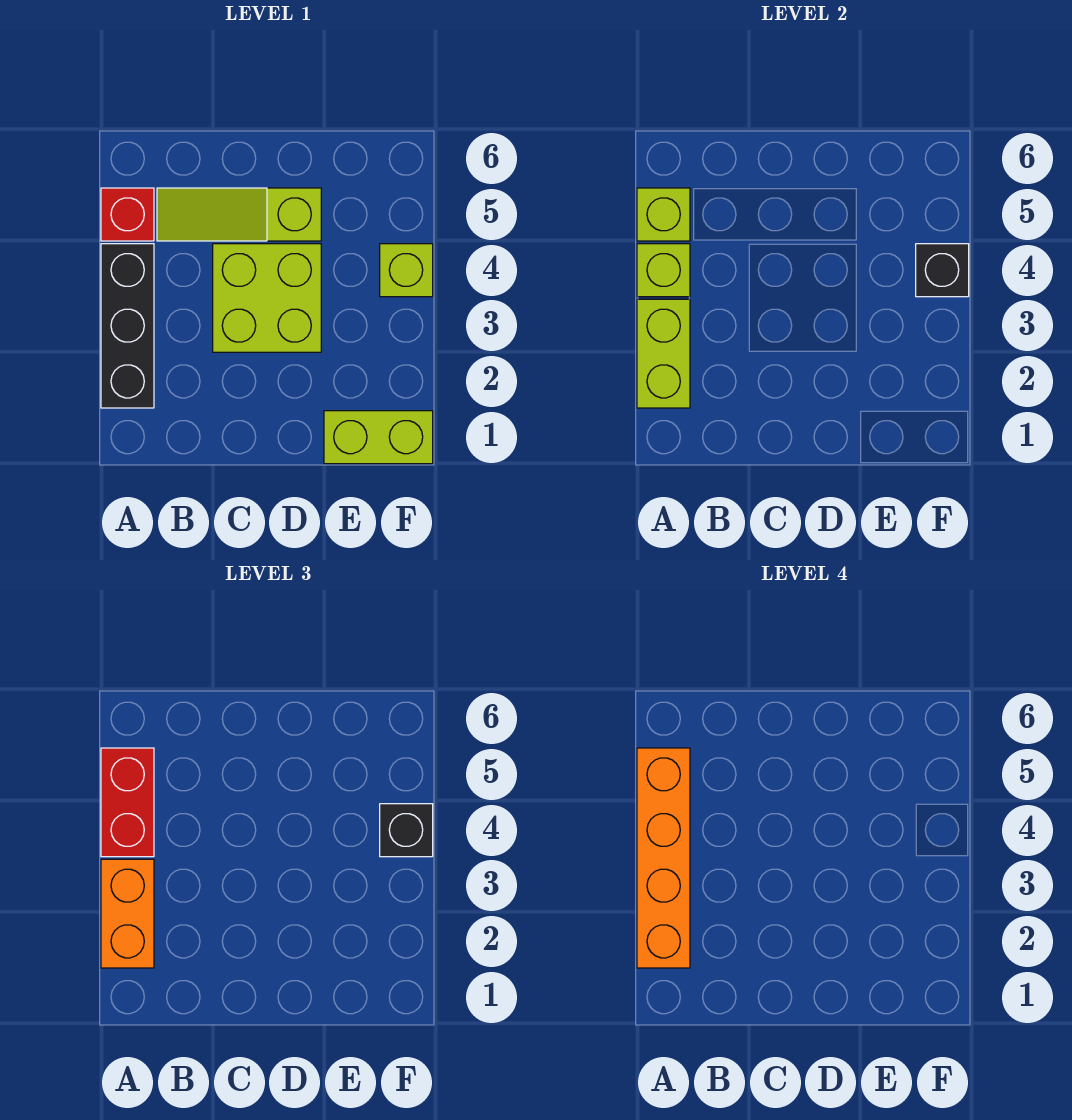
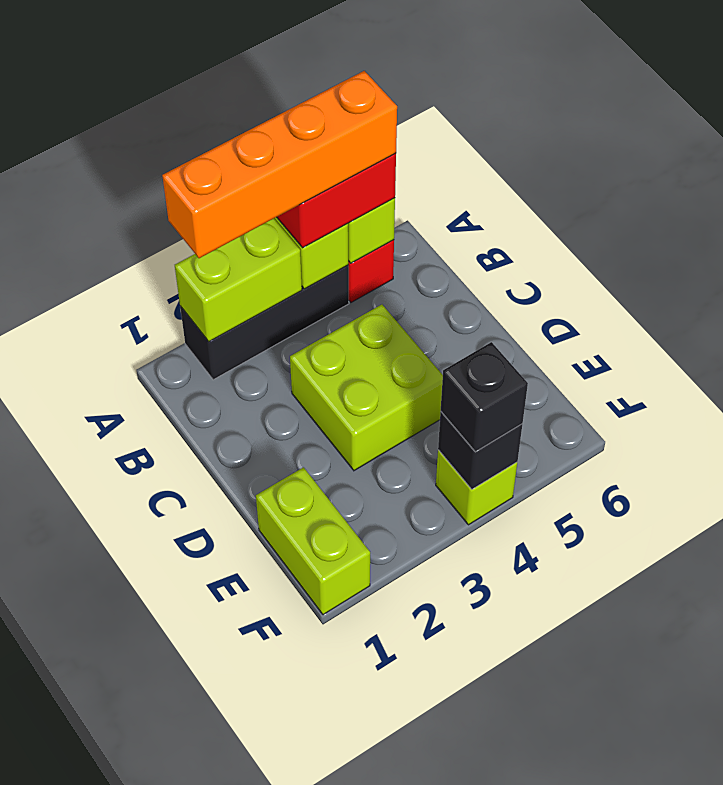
orange brick A2:A3 level 3 -> none
lime slope B5:D5 level 1 top D -> none

